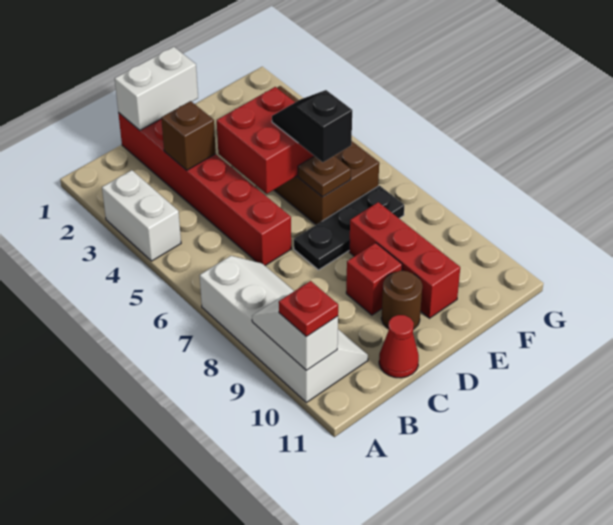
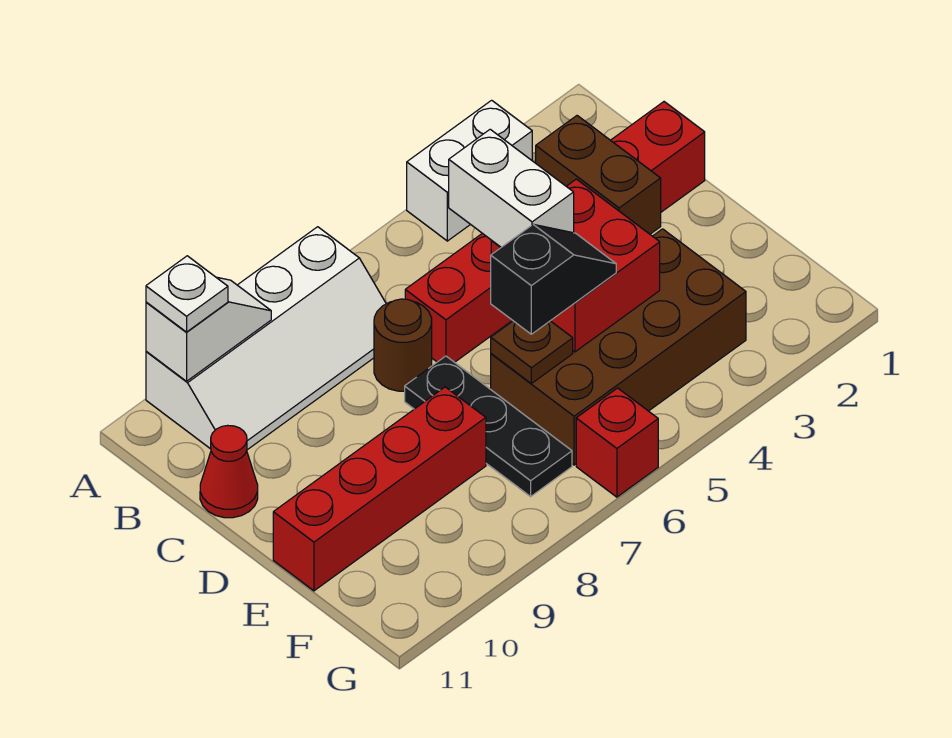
red plate A10 level 3 -> white plate A10 level 3
white brick C1:D1 level 2 -> white brick C5:D5 level 3
brown brick C3 level 2 -> brown brick C3:D3 level 2
red brick D9 level 1 -> red brick G6 level 1
brown round brick D10 level 1 -> brown round brick C7 level 1
red brick E8:E10 level 1 -> red brick E8:E11 level 1

